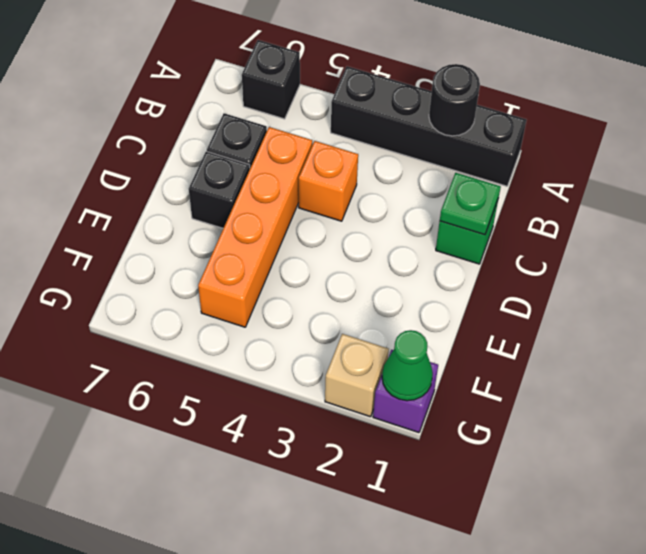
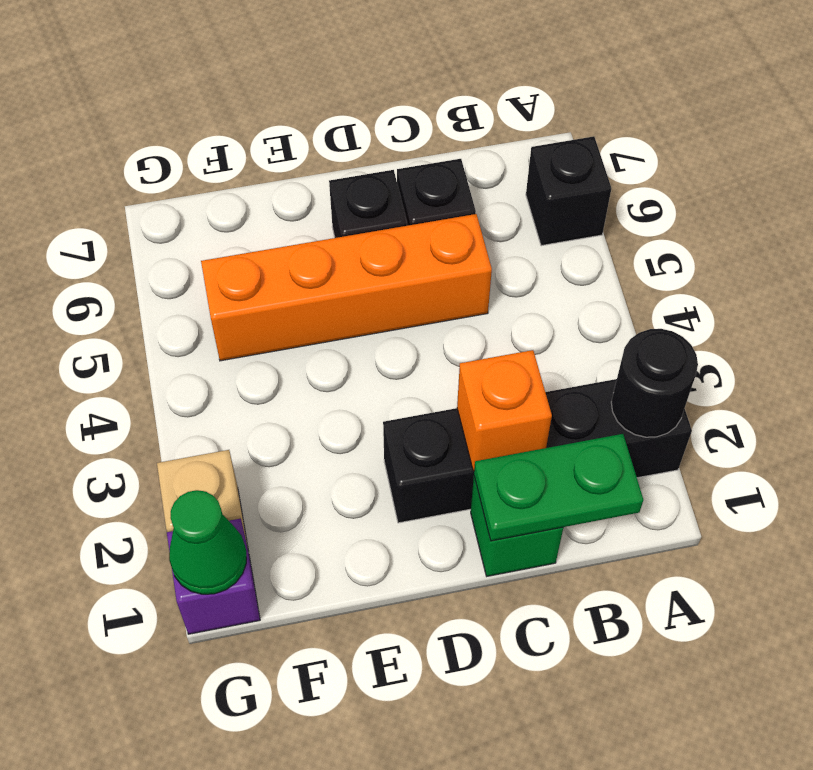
black brick A1:A4 level 1 -> black brick A2:D2 level 1
green plate C1 level 2 -> green plate B1:C1 level 2
orange brick C4 level 1 -> orange brick C2 level 2

